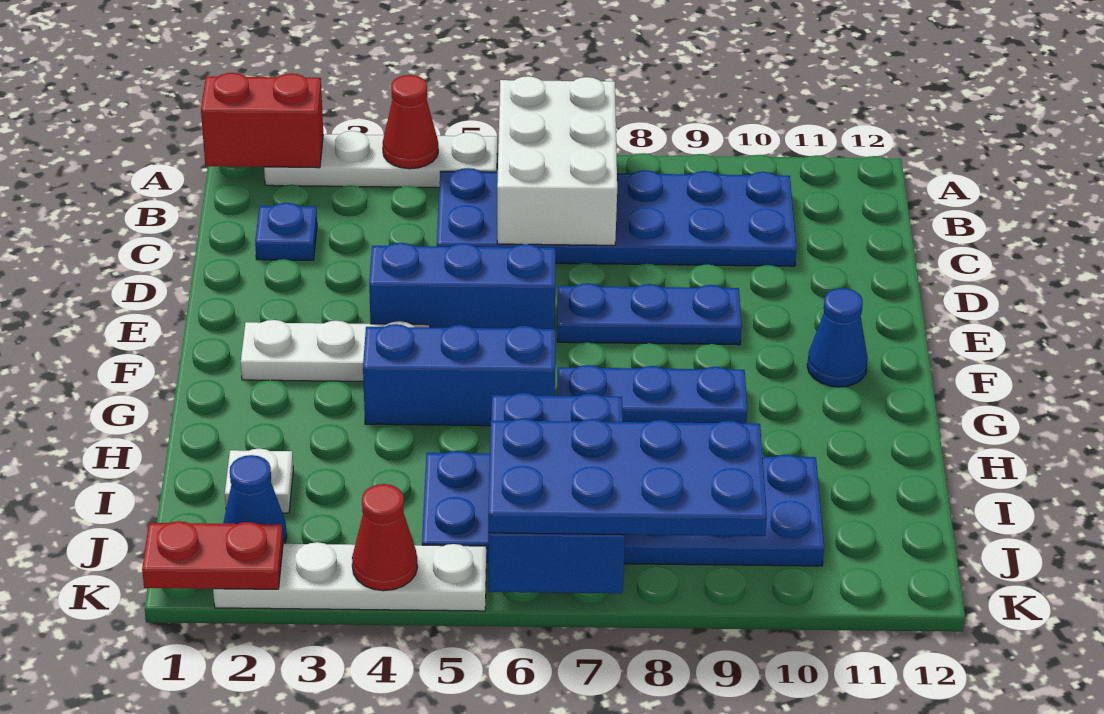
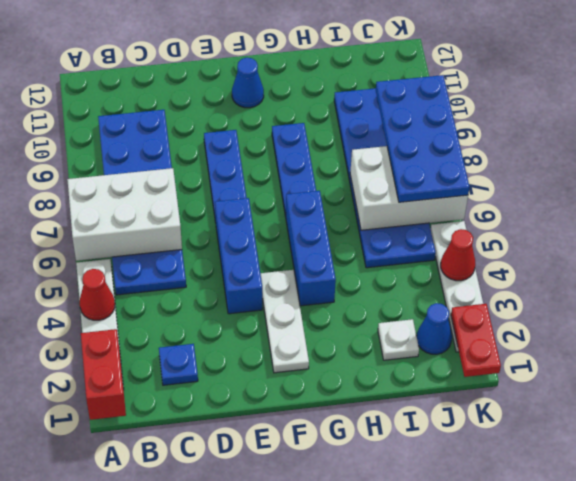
blue brick I6:K7 level 2 -> white brick I6:K7 level 2

